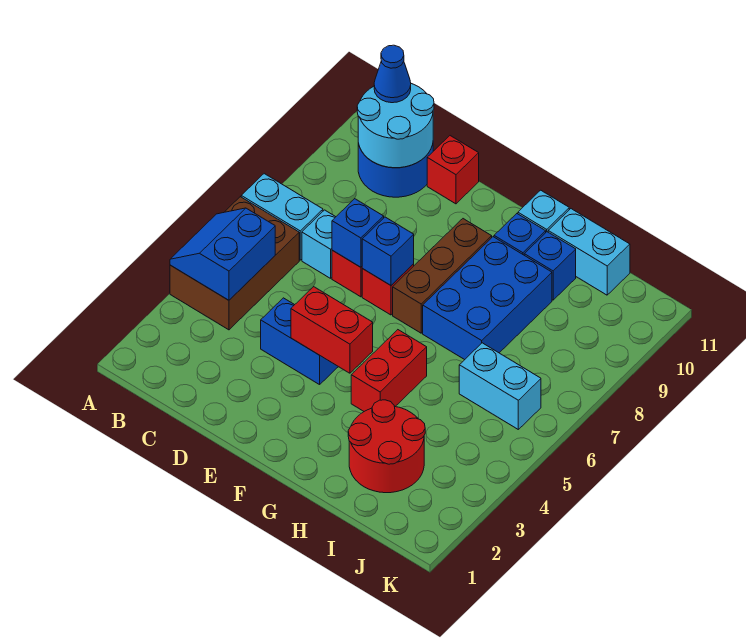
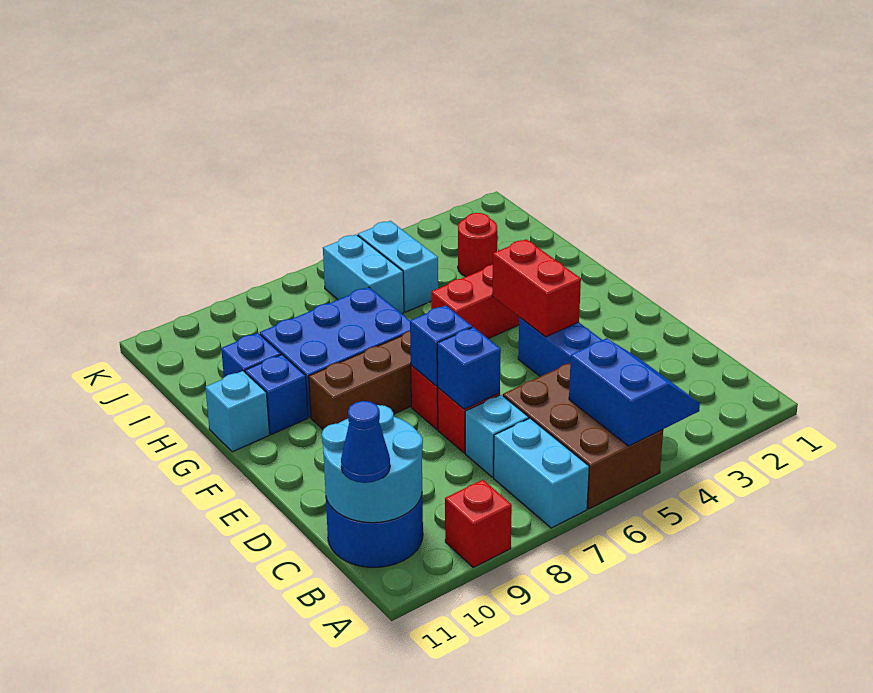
brown brick A4:B6 level 1 -> brown brick A5:C6 level 1
blue slope A4:B5 level 2 top B -> blue slope A4:B5 level 2 top 5
red brick D11 level 1 -> red brick A9 level 1
red round brick H2:I3 level 1 -> red round brick I3 level 1
cyan brick H11:I11 level 1 -> cyan brick I5:J5 level 1

